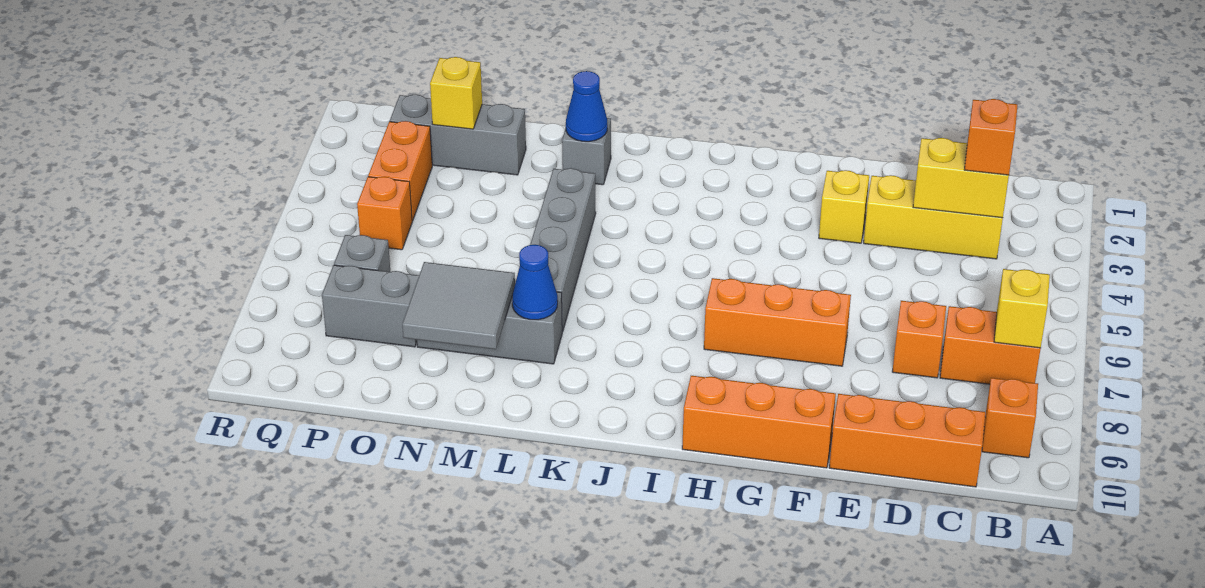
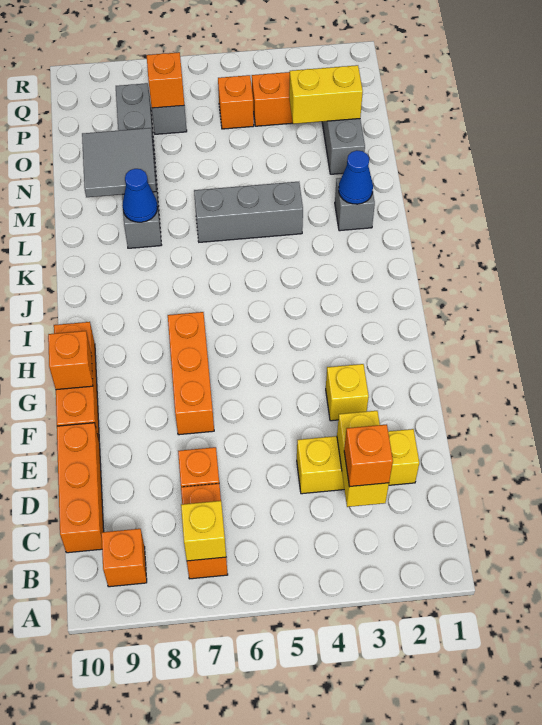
yellow brick C3:E3 level 1 -> yellow brick D2:D4 level 1
none -> orange brick G10 level 2
grey brick L4:L7 level 1 -> grey brick L4:L6 level 1
yellow brick O2 level 2 -> yellow brick O2:O3 level 2
none -> orange brick P7 level 2

